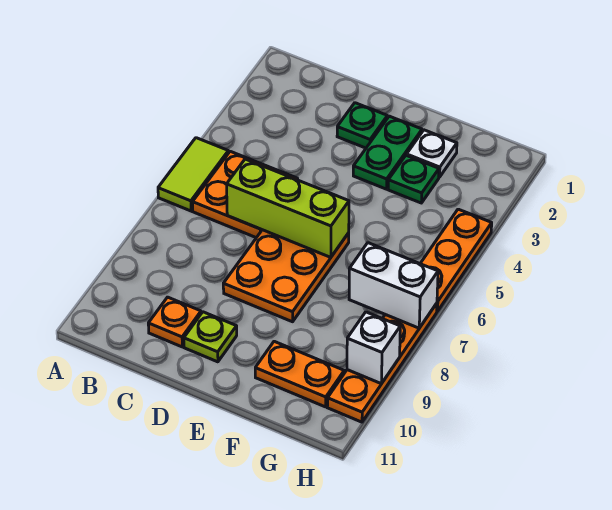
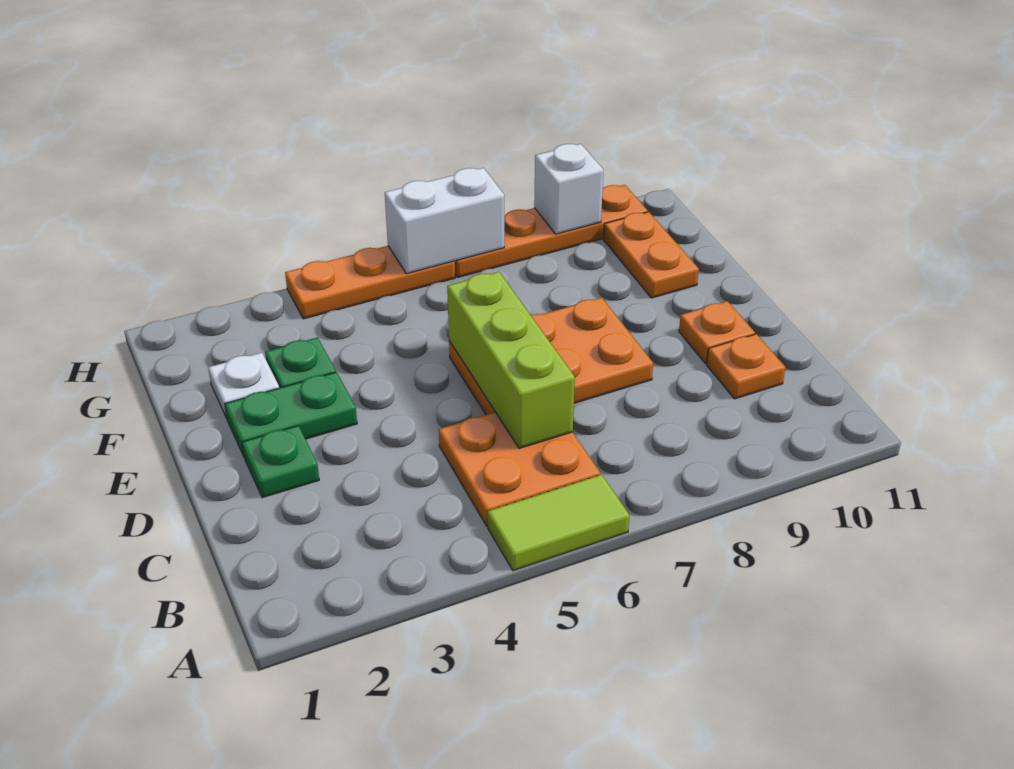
lime plate D10 level 1 -> orange plate D10 level 1
white brick G7:H7 level 2 -> white brick H6:H7 level 2

